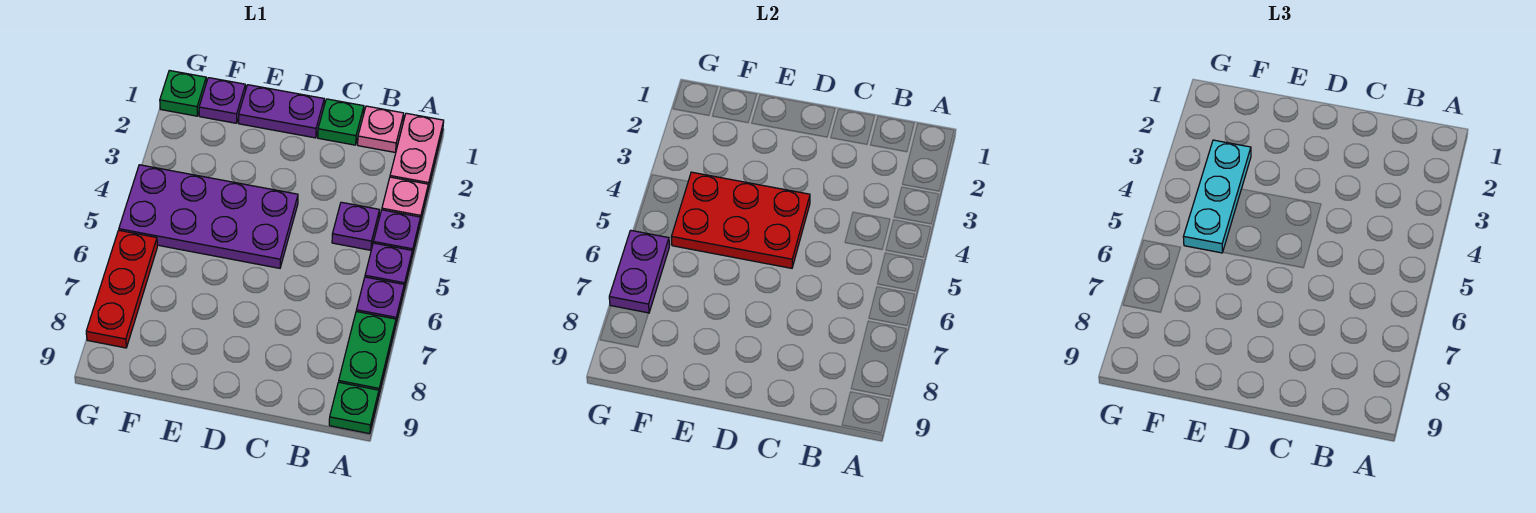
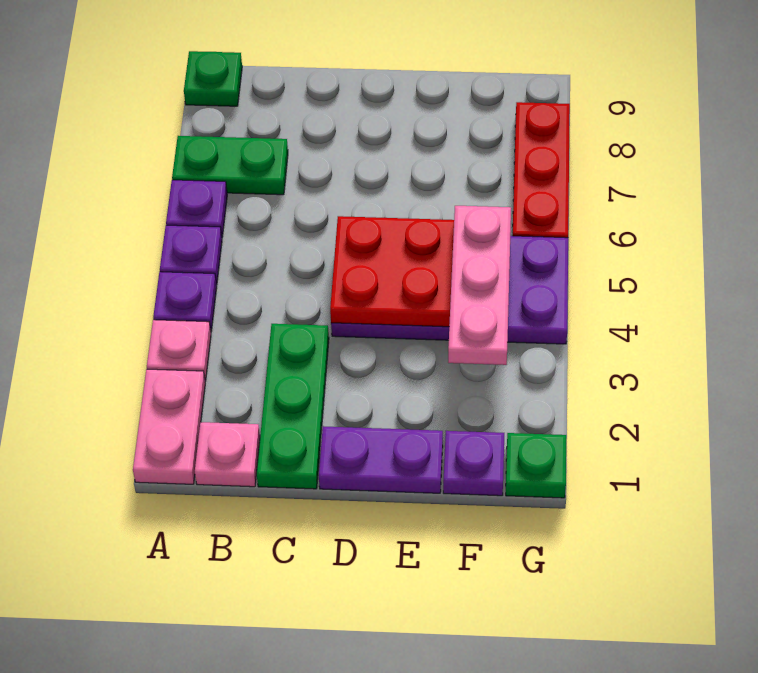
green plate A7:A8 level 1 -> green plate A7:B7 level 1
purple plate B4 level 1 -> none
green plate C1 level 1 -> green plate C1:C3 level 1
cyan plate F3:F5 level 3 -> pink plate F3:F5 level 3
purple plate G6:G7 level 2 -> none

